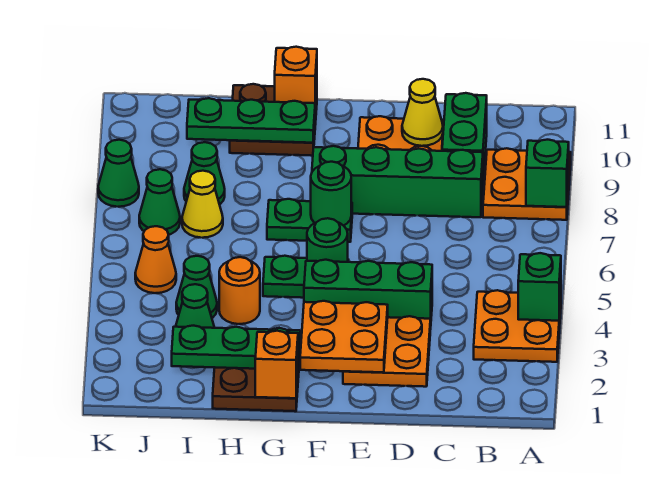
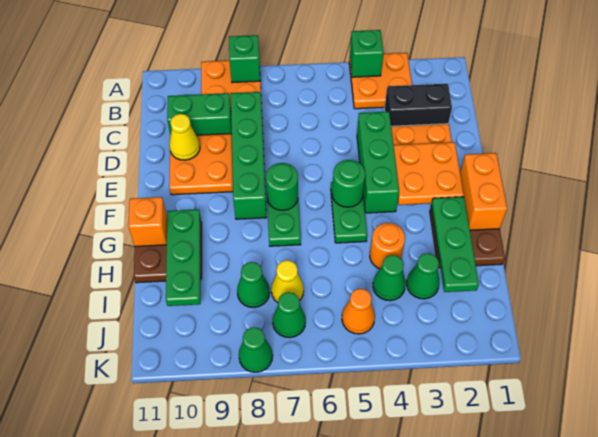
none -> black brick C2:C3 level 1
orange brick G1 level 2 -> orange brick F1:G1 level 2

